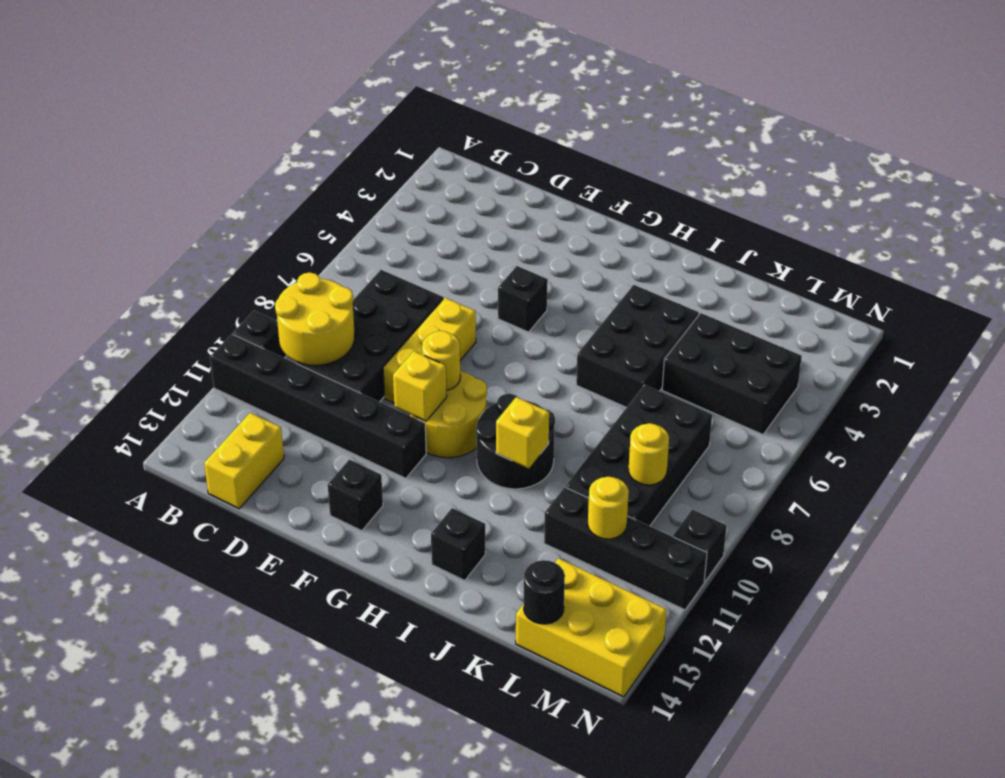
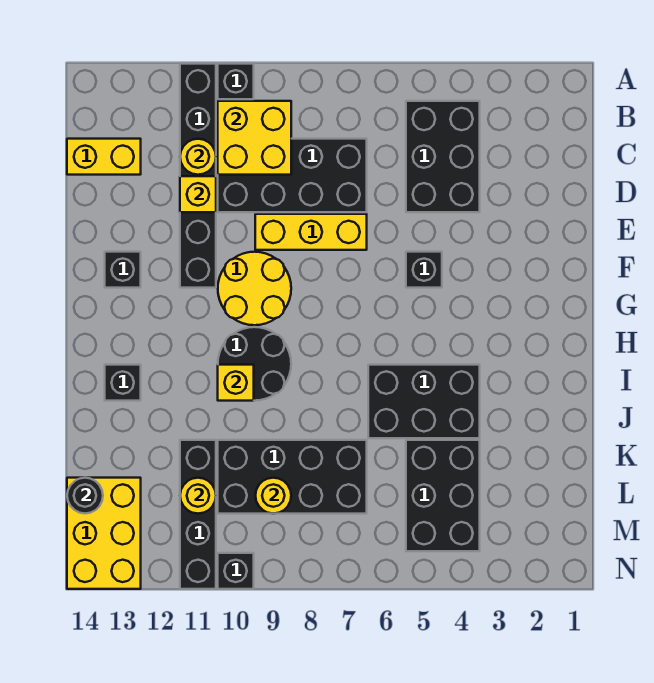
none -> black brick B4:D5 level 1
yellow round brick B9:C10 level 2 -> yellow brick B9:C10 level 2
yellow round brick F9 level 2 -> yellow round brick C11 level 2
yellow brick F10 level 2 -> yellow brick D11 level 2

